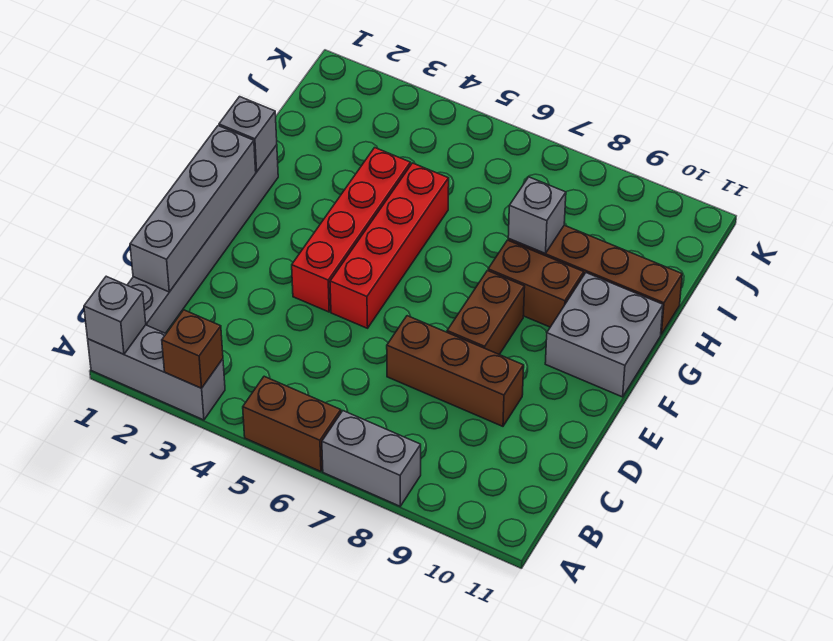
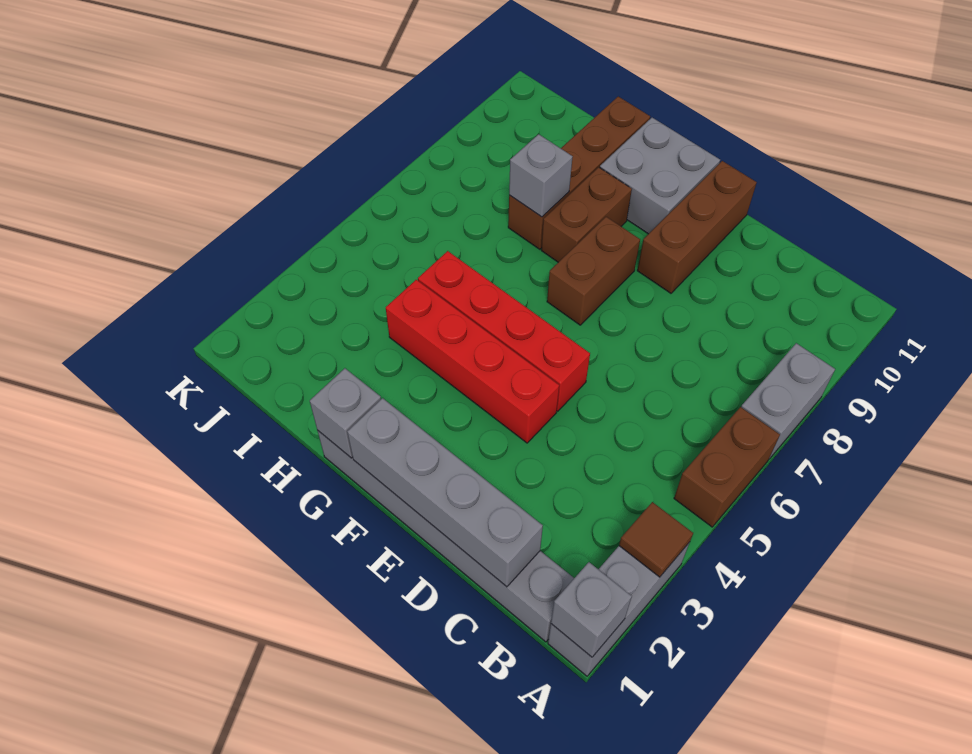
brown brick A3 level 2 -> brown tile A3 level 2
brown brick D7:D9 level 1 -> brown brick E9:E11 level 1
brown brick E8:F8 level 1 -> brown brick F7:F8 level 1

